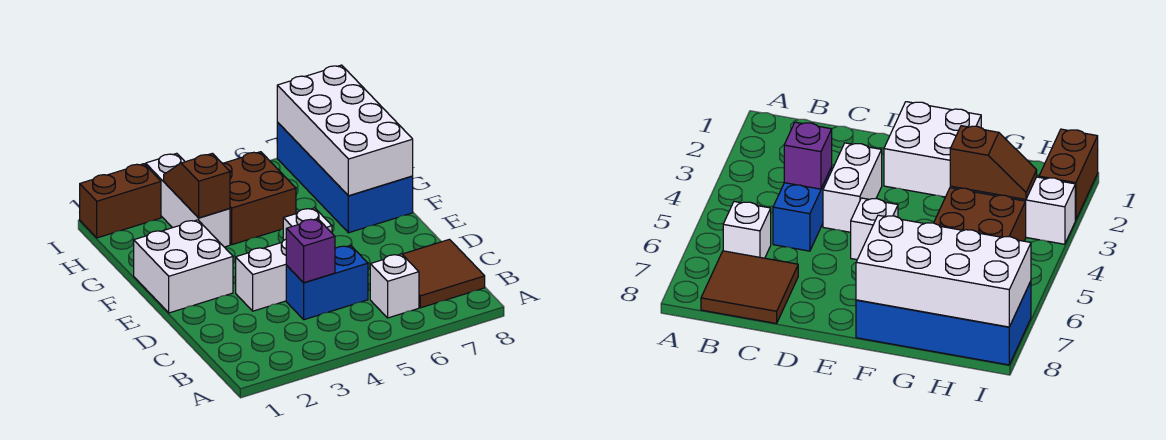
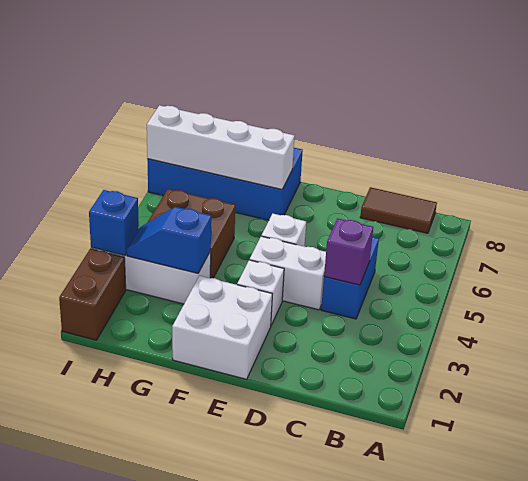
white brick B6 level 1 -> white brick E3 level 1
brown tile B7:C8 level 1 -> brown tile B8:C8 level 1
white brick D3:D4 level 1 -> white brick D4:E4 level 1
white brick F7:I8 level 2 -> white brick F7:I7 level 2
brown slope G3:H3 level 2 top G -> blue slope G3:H3 level 2 top G
none -> blue brick I3 level 2

